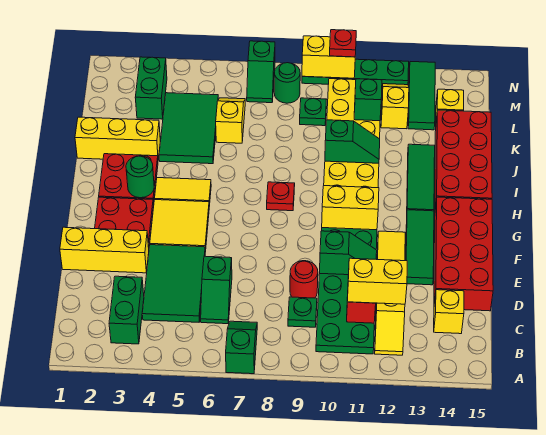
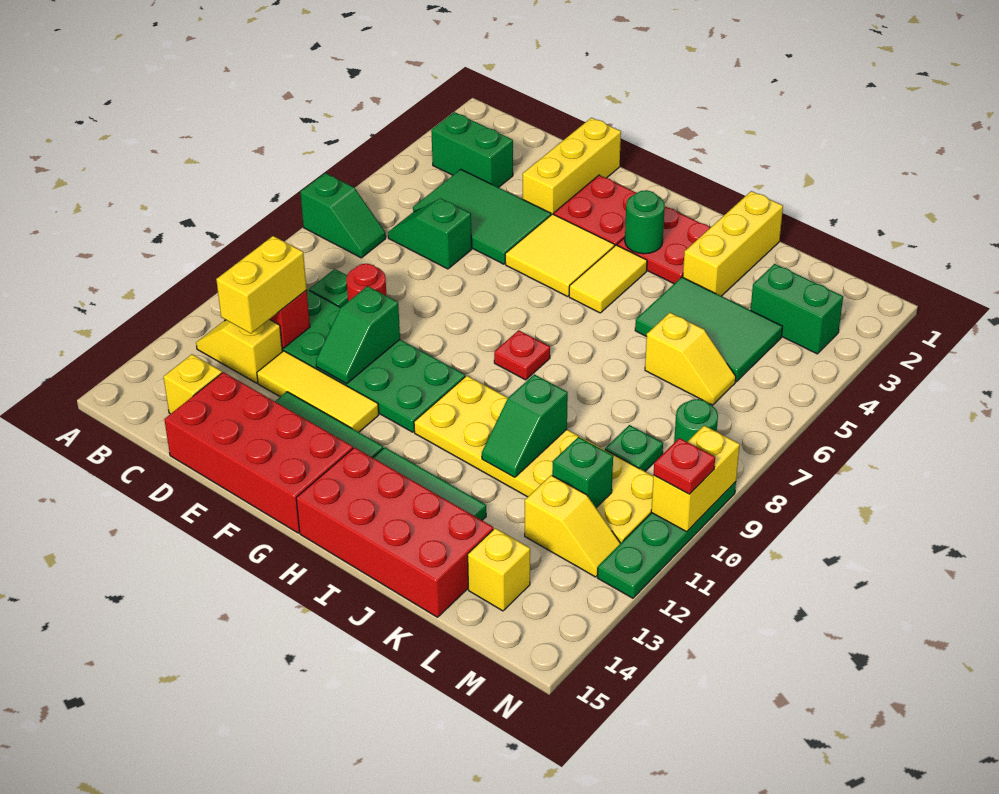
yellow brick G10:G11 level 2 -> none
green tile L13:N13 level 1 -> none
green slope M7:N7 level 1 top N -> none

